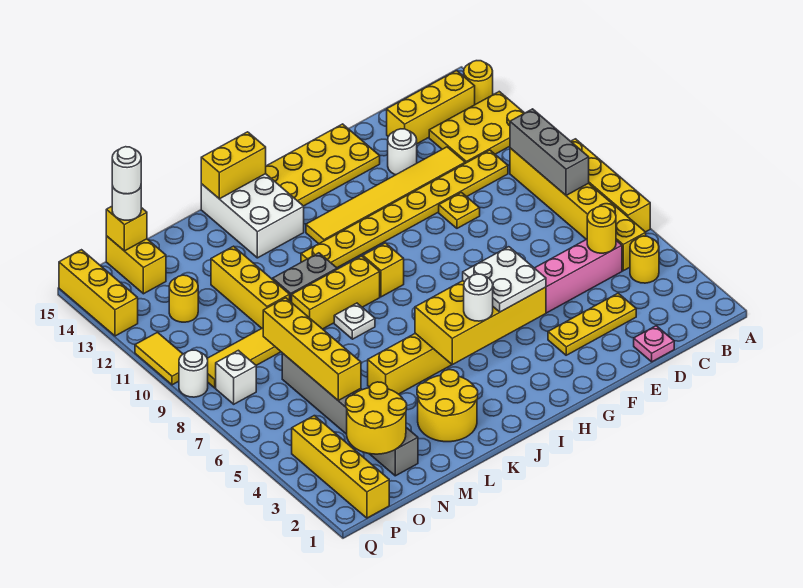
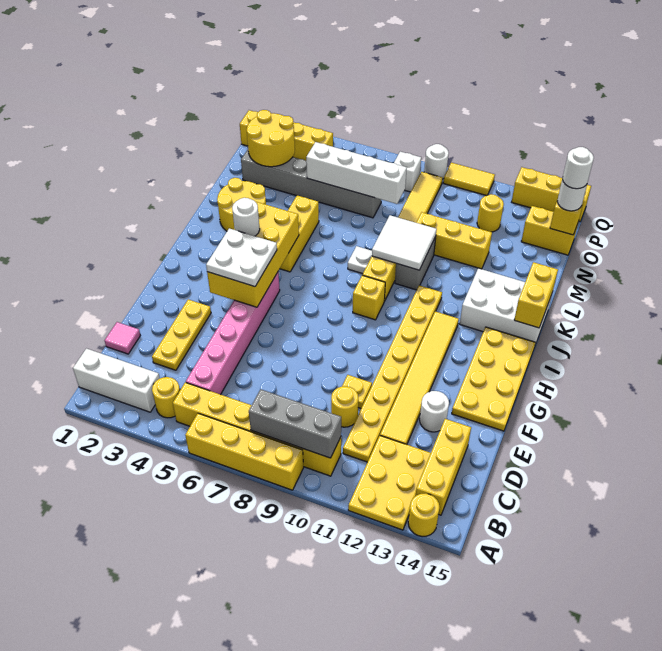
none -> white brick B1:B3 level 1
yellow round brick C5 level 2 -> yellow round brick D10 level 1
pink plate D1 level 1 -> pink tile D1 level 1
none -> white tile K9:L10 level 2
yellow brick N5:N8 level 2 -> white brick N5:N8 level 2

